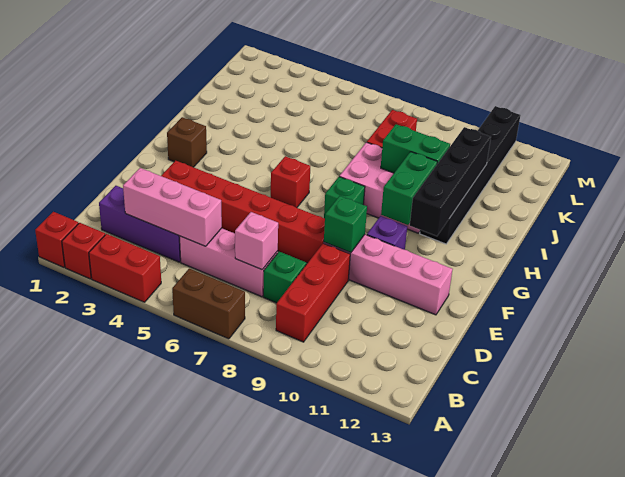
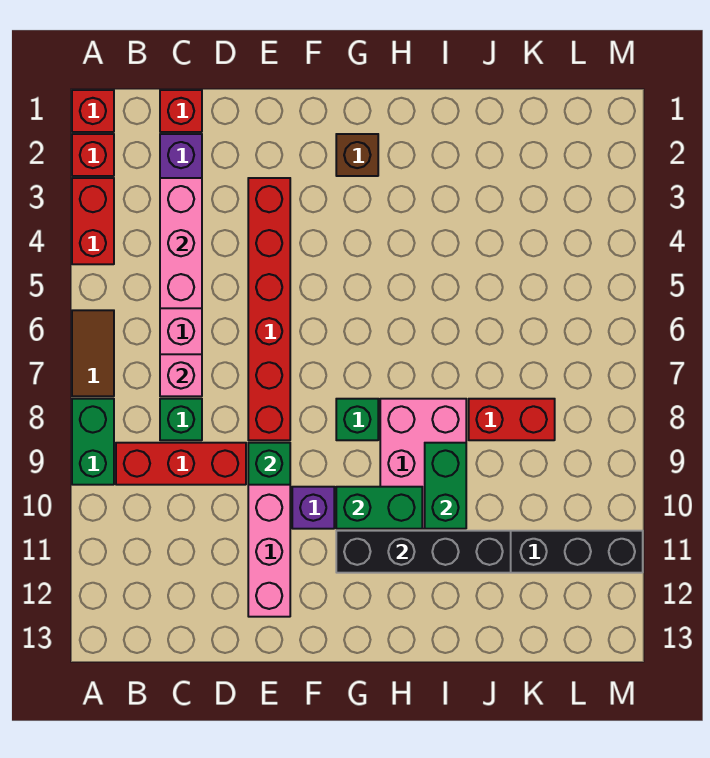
brown brick A6:A7 level 1 -> brown tile A6:A7 level 1
none -> green brick A8:A9 level 1
red brick G6 level 1 -> red brick C1 level 1

